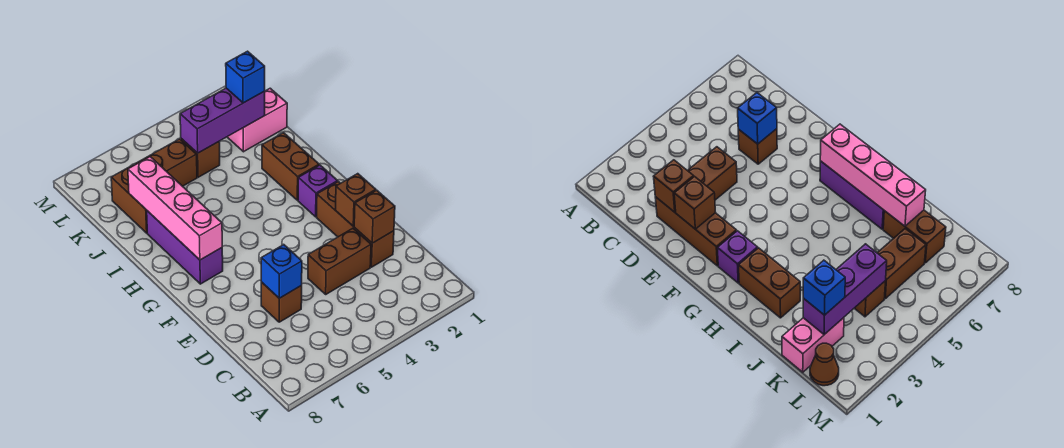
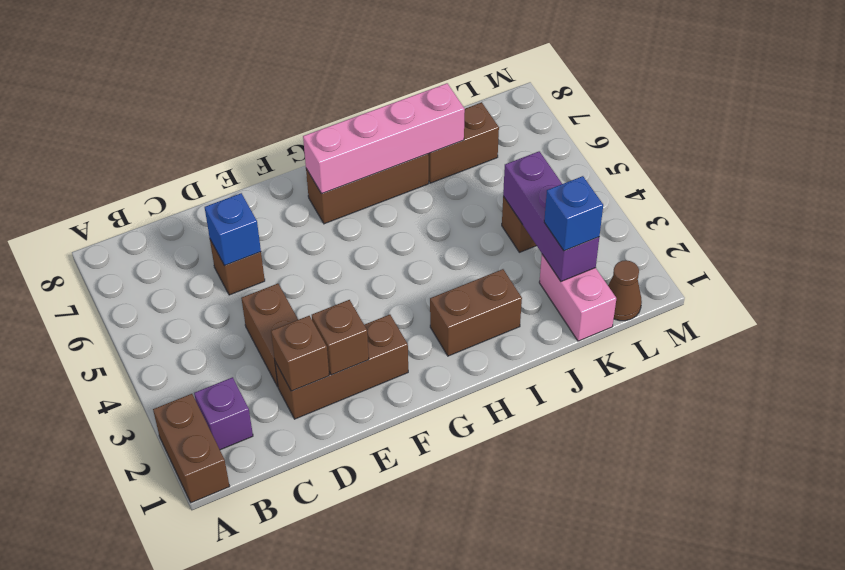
purple brick G2 level 1 -> purple brick B2 level 1
purple brick G7:I7 level 1 -> brown brick G7:I7 level 1
brown brick K5:K6 level 1 -> brown brick A1:A2 level 1

